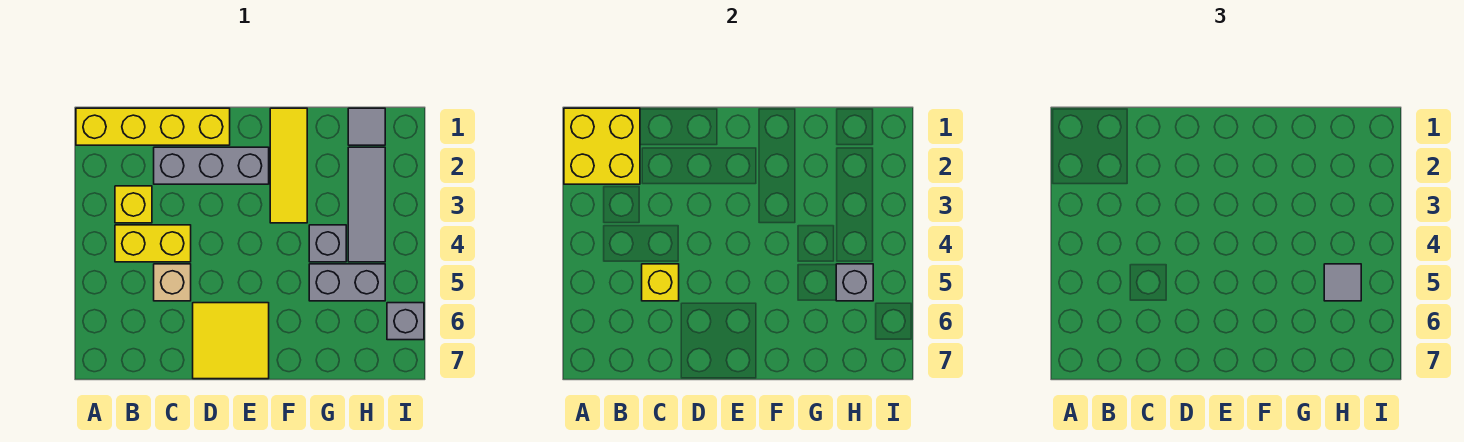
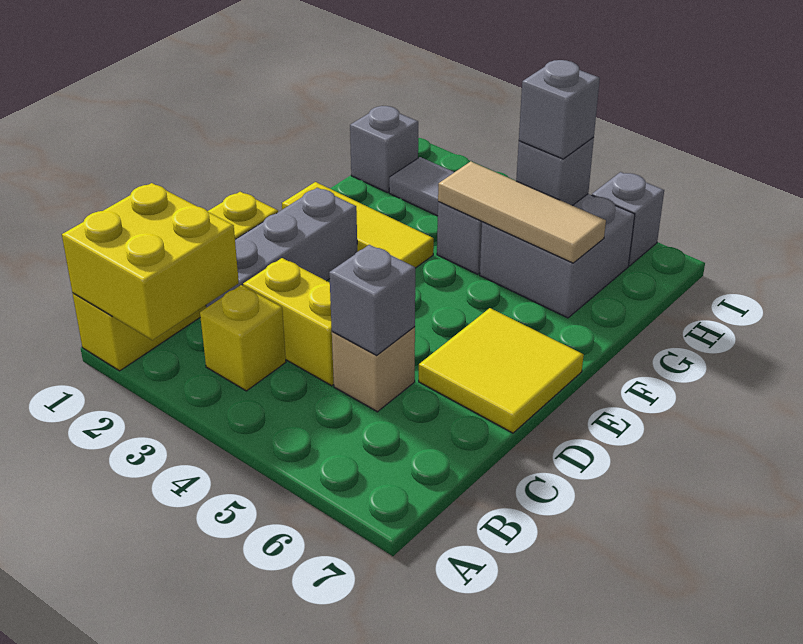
yellow brick B4:C4 level 1 -> yellow brick C3:C4 level 1
yellow brick C5 level 2 -> grey brick C5 level 2
none -> tan tile G4:G6 level 2
grey brick G5:H5 level 1 -> grey brick G5:H6 level 1
grey tile H1 level 1 -> grey brick H1 level 1
grey tile H5 level 3 -> grey brick H5 level 3

